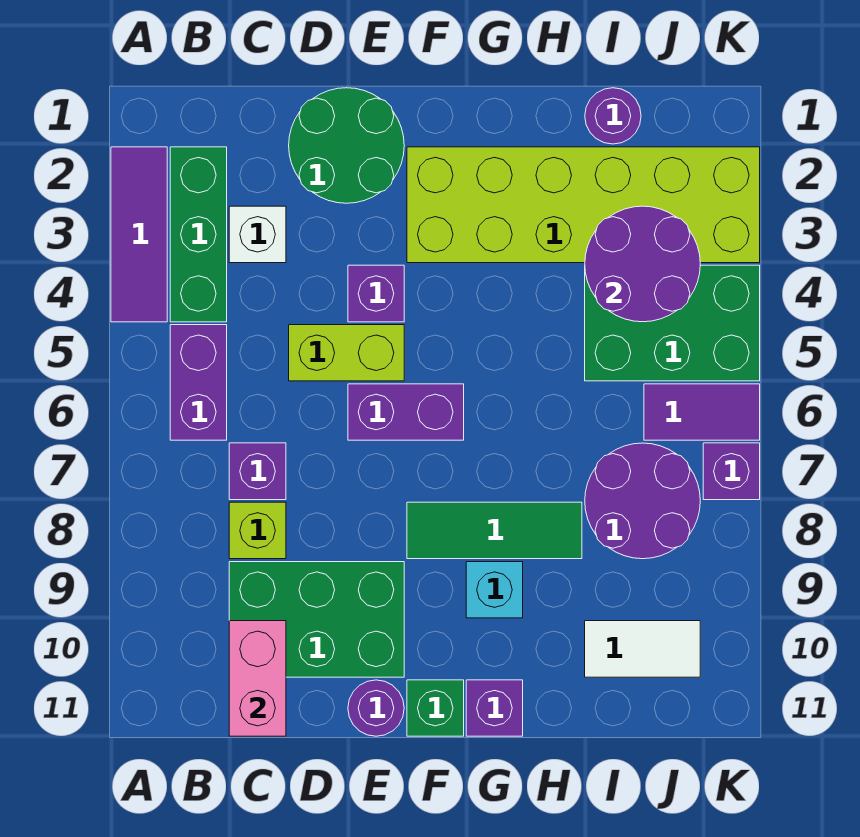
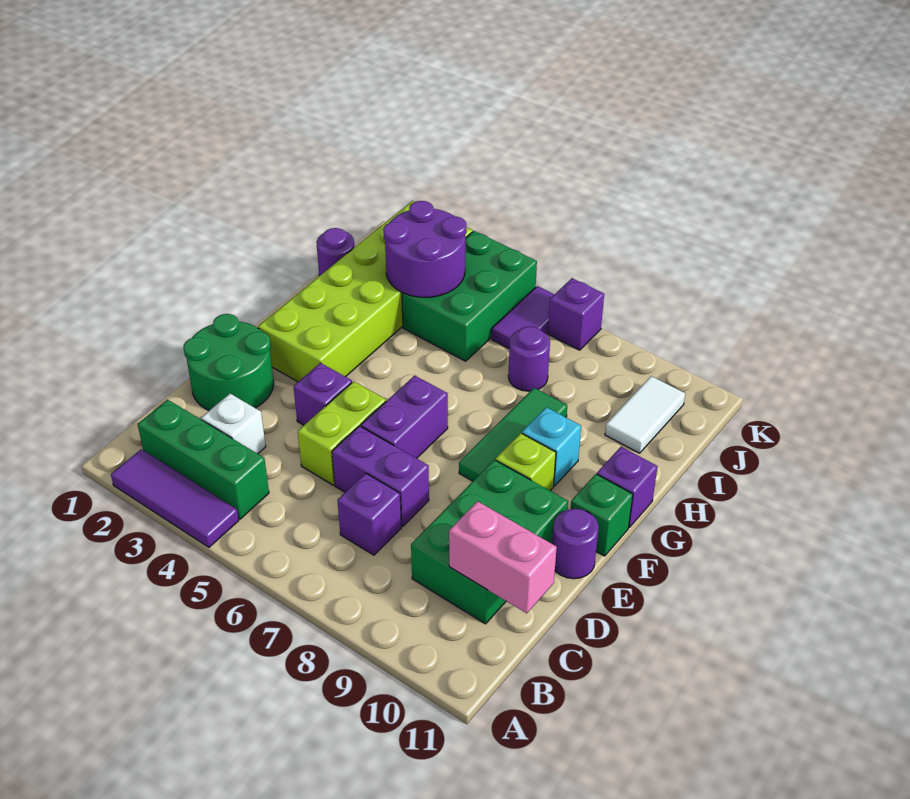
purple brick B5:B6 level 1 -> purple brick D6:D7 level 1
lime brick C8 level 1 -> lime brick F9 level 1
purple round brick I7:J8 level 1 -> purple round brick I7 level 1

